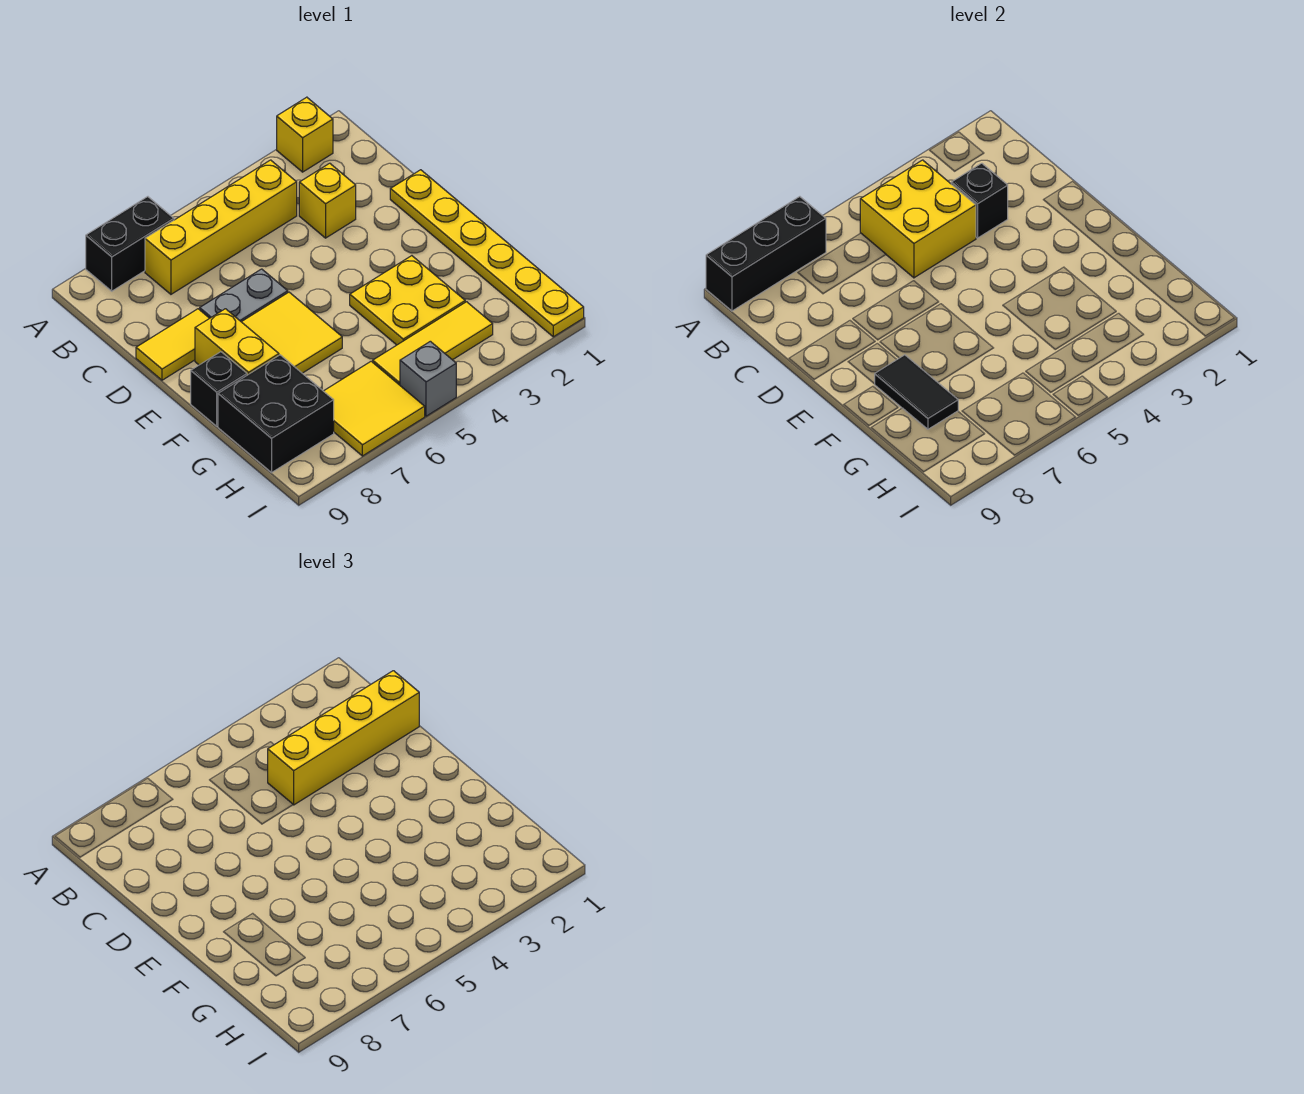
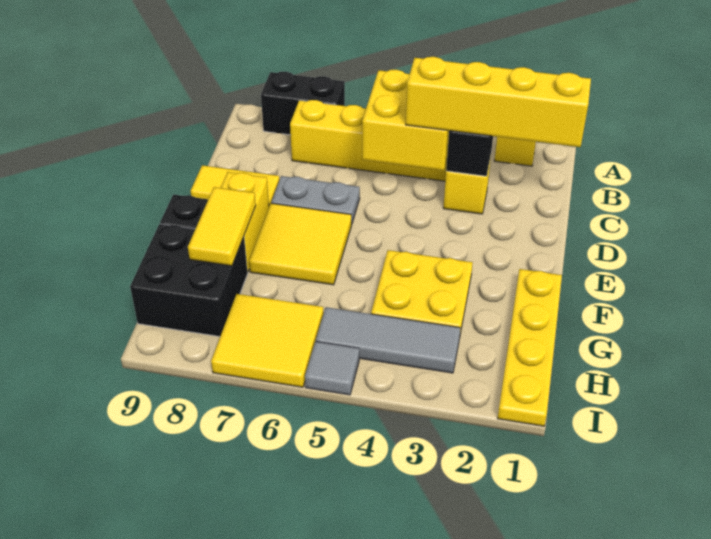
black brick A7:A9 level 2 -> none
yellow plate D1:I1 level 1 -> yellow plate F1:I1 level 1
black tile F8:G8 level 2 -> yellow tile F8:G8 level 2
yellow tile H3:H5 level 1 -> grey tile H3:H5 level 1
grey brick I5 level 1 -> grey tile I5 level 1

